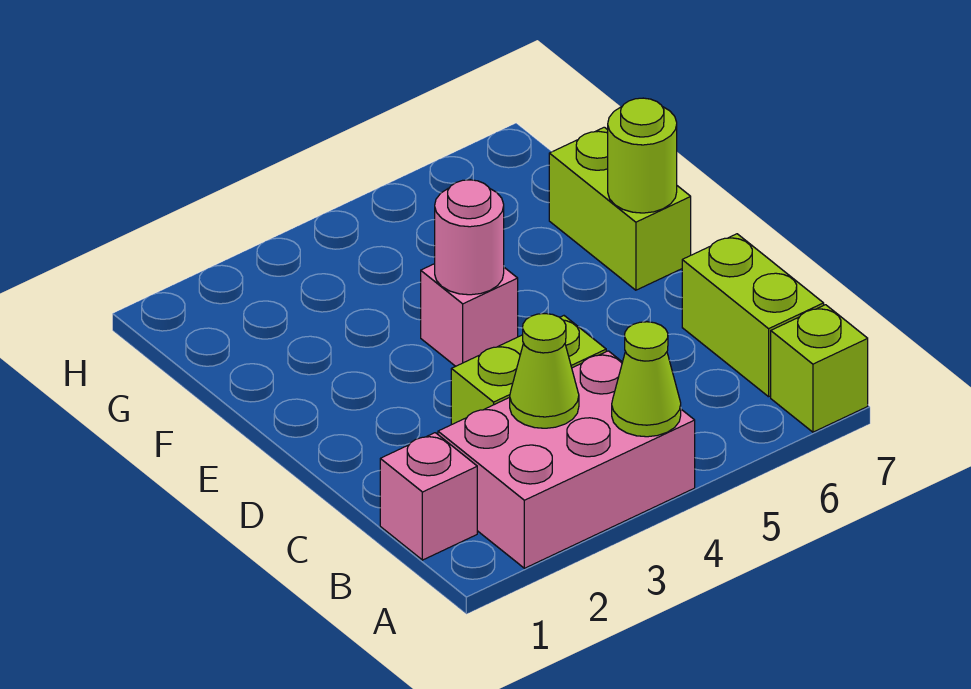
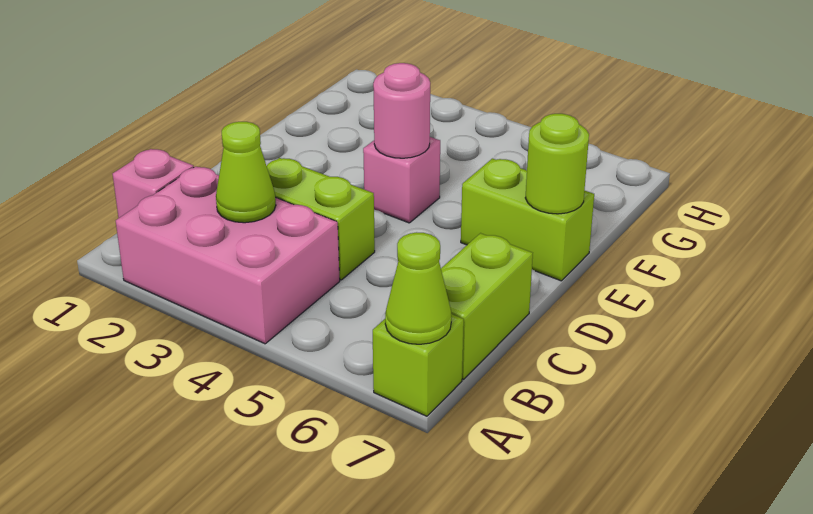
lime cone A4 level 2 -> lime cone A7 level 2
lime brick E7:F7 level 1 -> lime brick E6:E7 level 1

